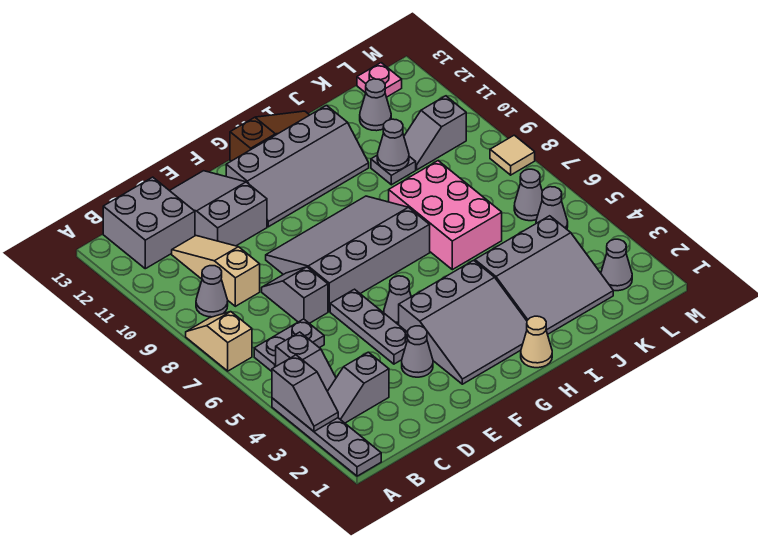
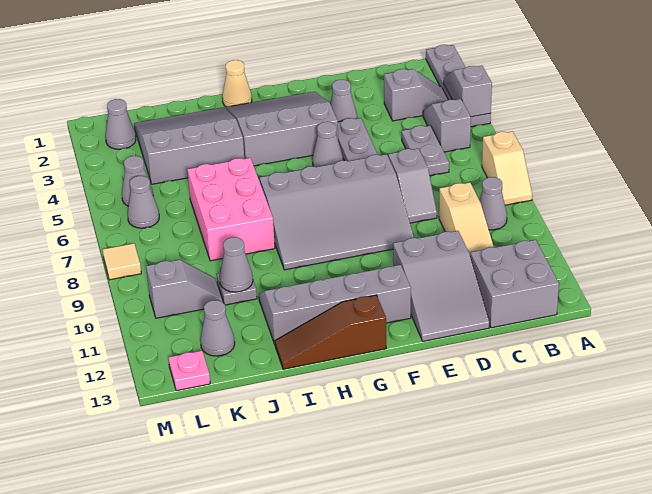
grey plate B6:C6 level 1 -> grey plate C5:C6 level 1

